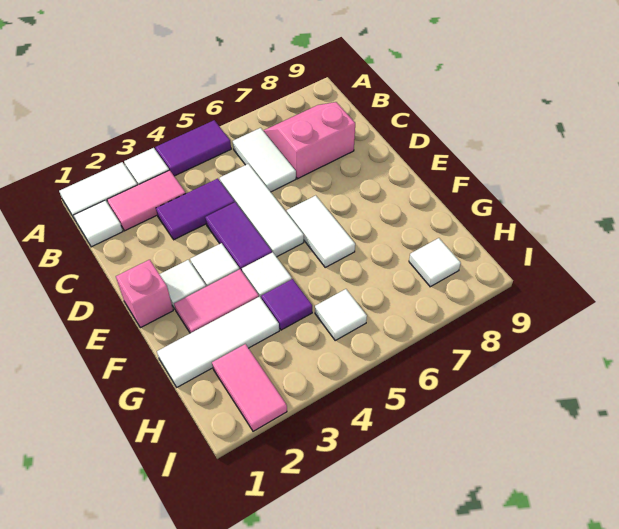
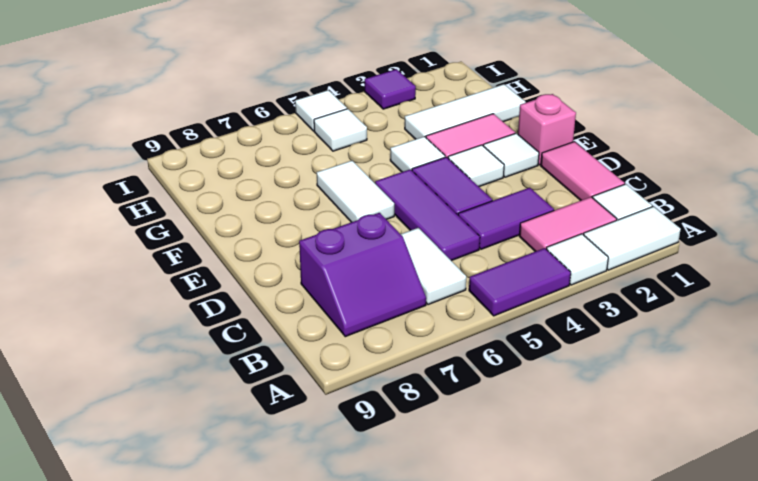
pink slope B7:C8 level 1 top C -> purple slope B7:C8 level 1 top C
white tile C5:E5 level 1 -> purple tile C5:E5 level 1
purple tile G4 level 1 -> purple tile I3 level 1
pink tile H2:I2 level 1 -> pink tile C1:D1 level 1
white tile H8 level 1 -> white tile I5 level 1

